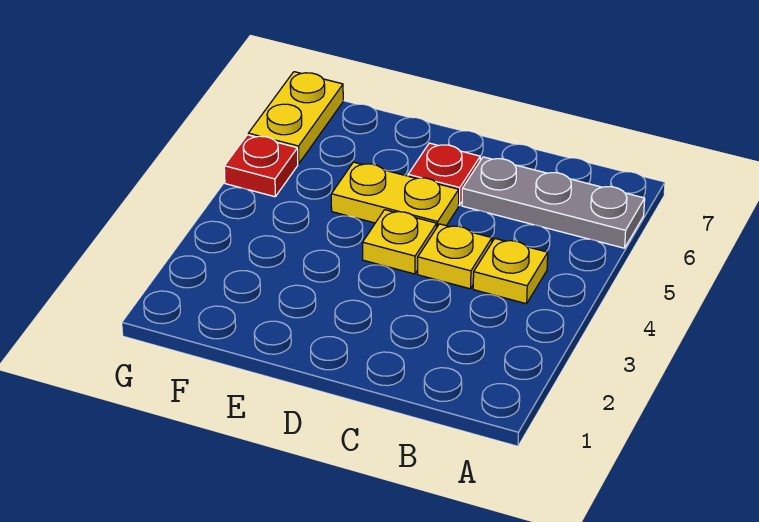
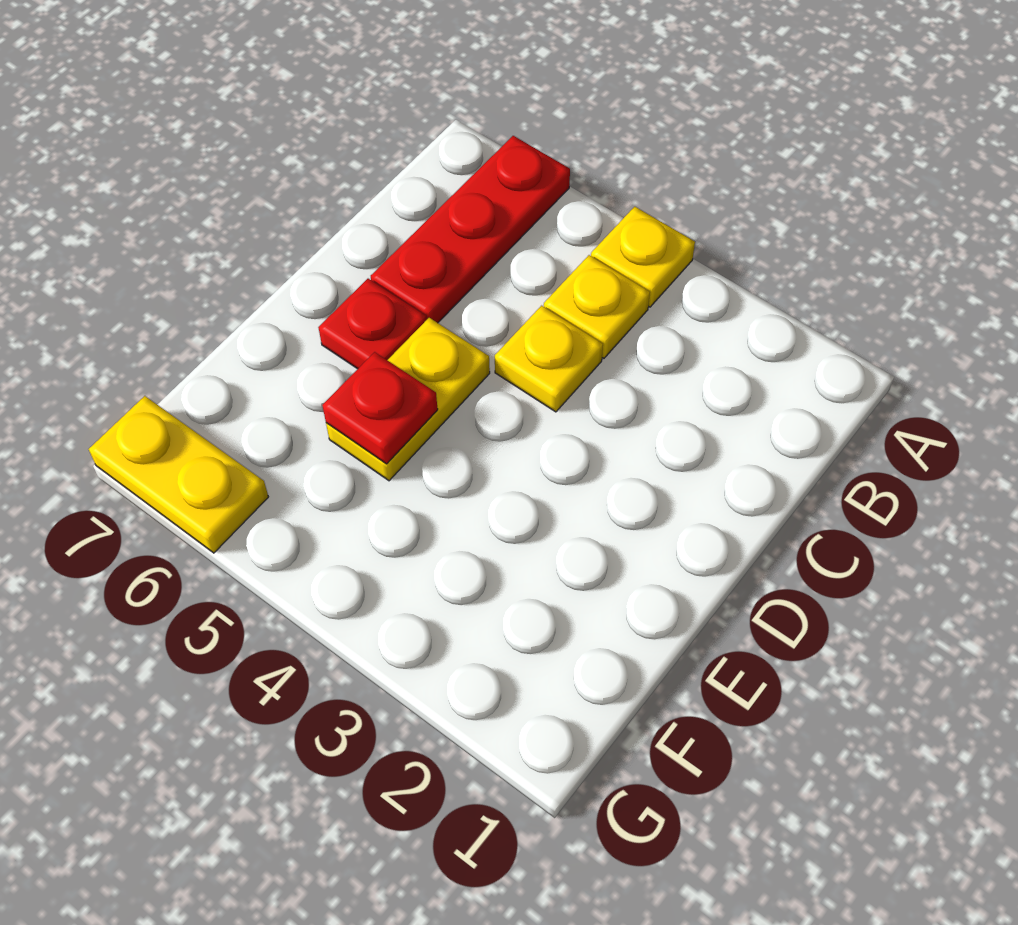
grey plate A6:C6 level 1 -> red plate A6:C6 level 1
yellow plate D4 level 1 -> yellow plate A4 level 1
red plate G5 level 1 -> red plate E5 level 2

